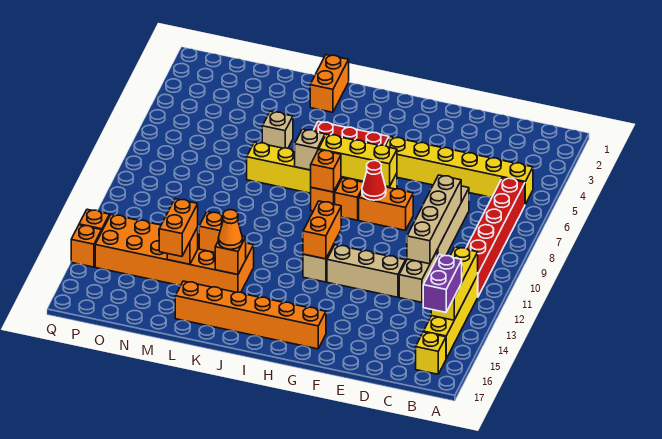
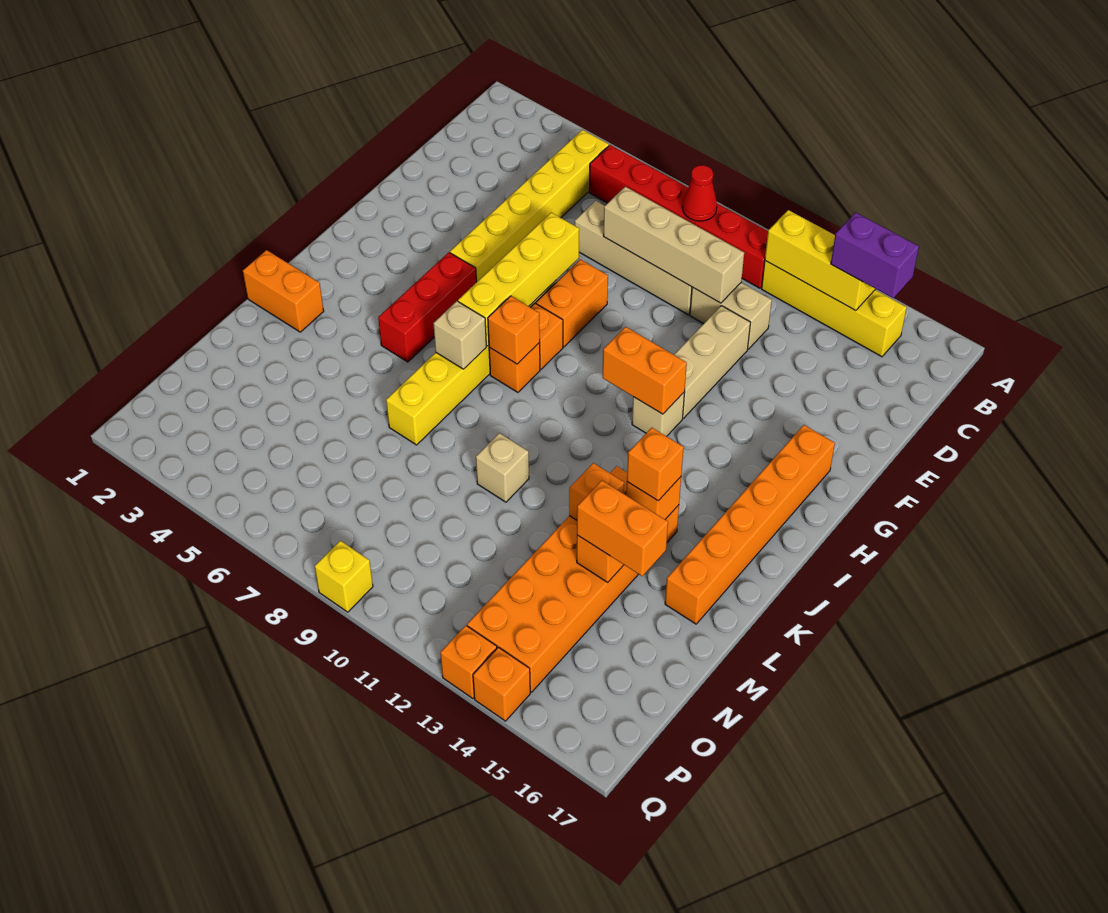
yellow brick B16 level 1 -> yellow brick Q9 level 1
yellow brick G7:I7 level 2 -> yellow brick F7:I7 level 2
red cone G8 level 2 -> red cone B9 level 2
orange cone K14 level 3 -> orange brick K14 level 3
tan brick L5 level 1 -> tan brick L10 level 1

